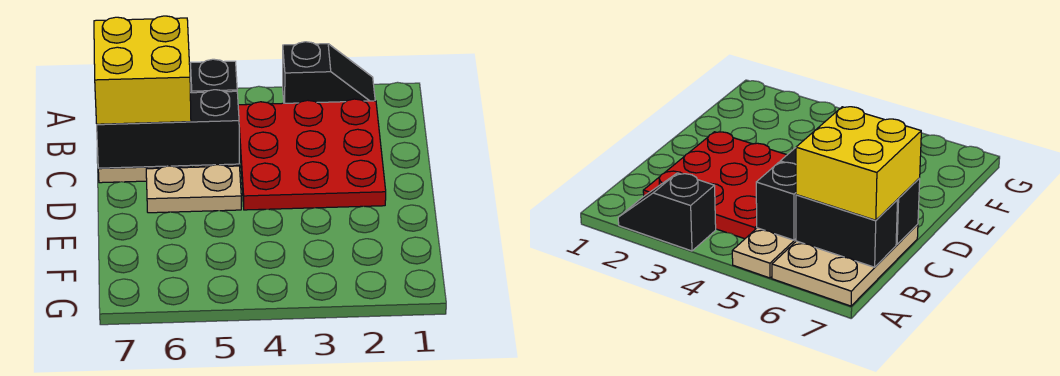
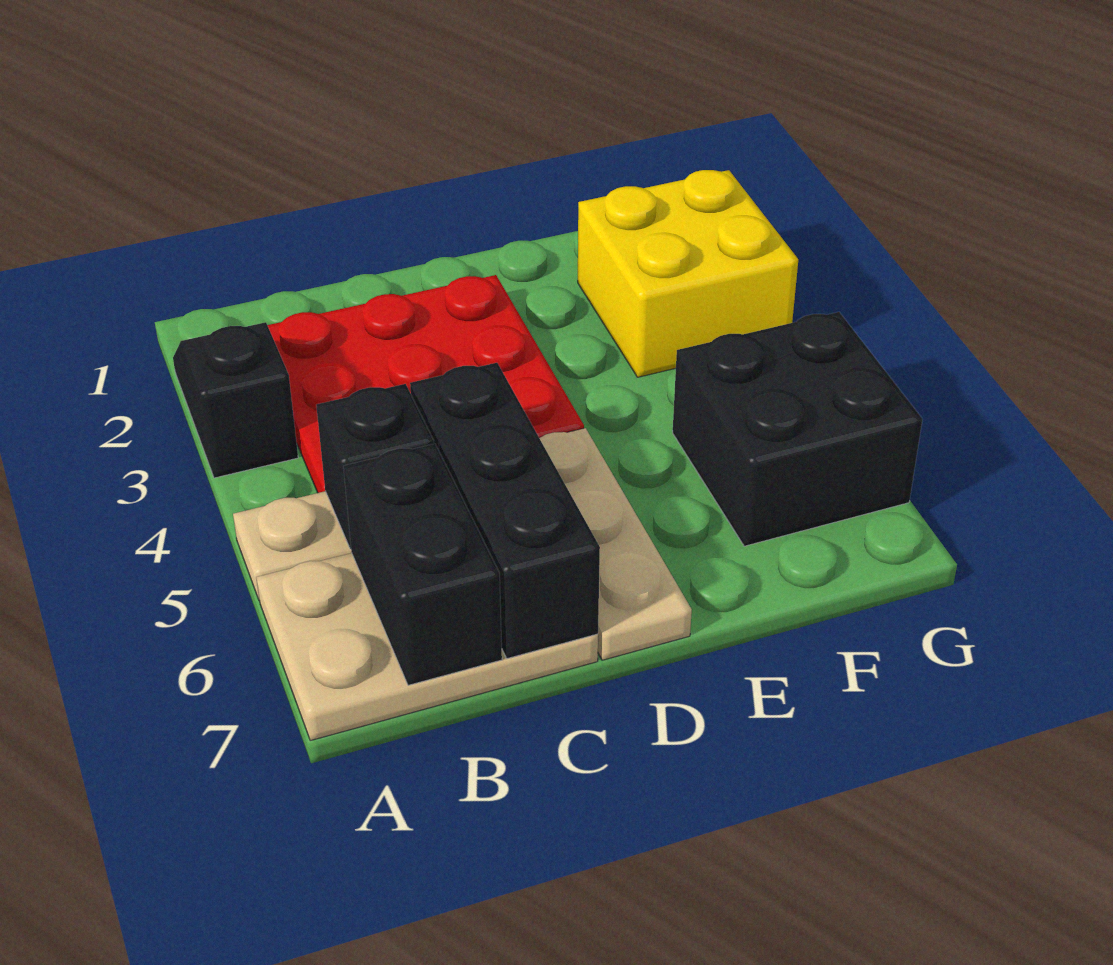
yellow brick B6:C7 level 3 -> yellow brick F2:G3 level 1
tan plate D5:D6 level 1 -> tan plate D5:D7 level 1
none -> black brick F5:G6 level 1

